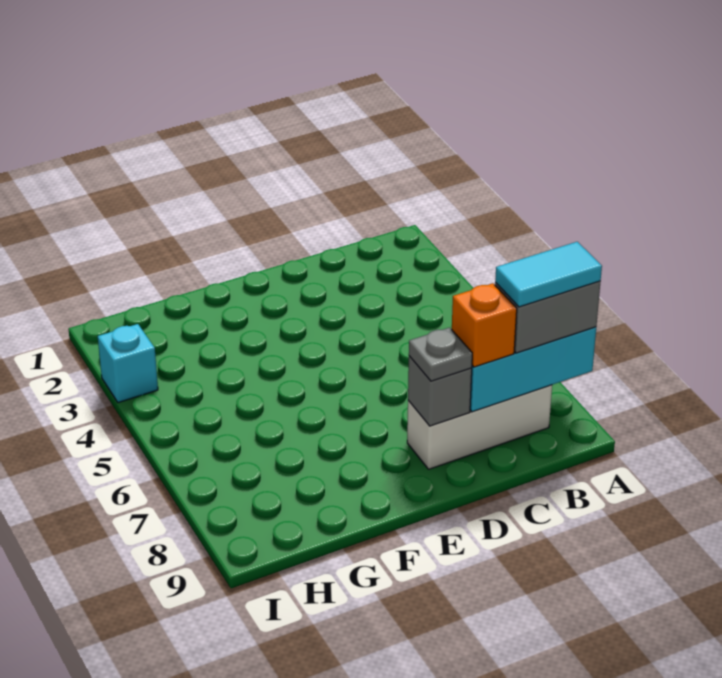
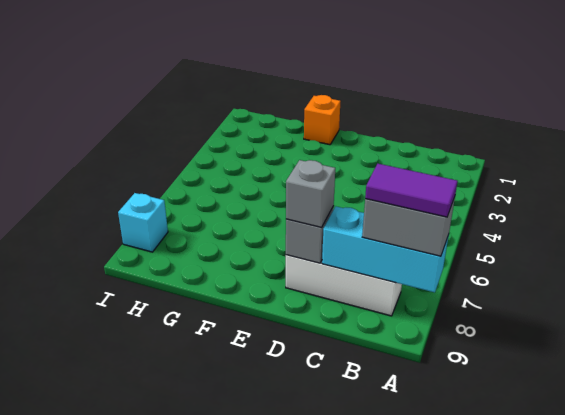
cyan tile A8:B8 level 4 -> purple tile A8:B8 level 4
orange brick C8 level 3 -> orange brick F1 level 1
grey plate D8 level 3 -> grey brick D8 level 3
cyan brick I3 level 1 -> cyan brick I8 level 1

